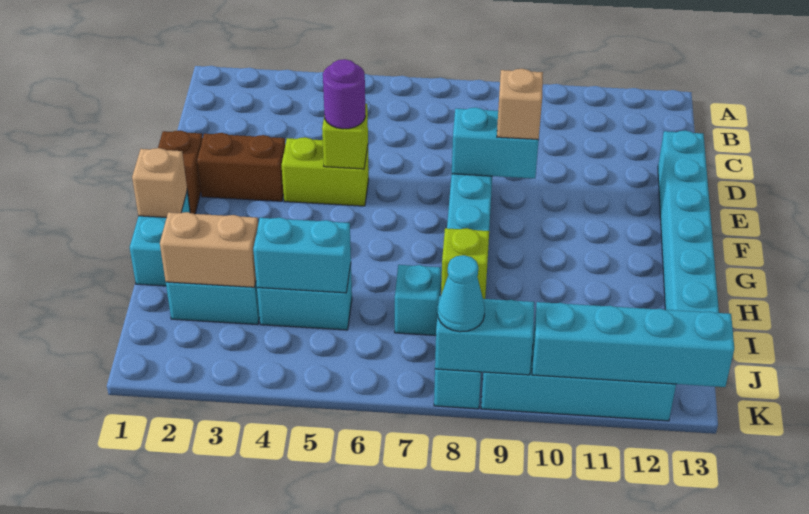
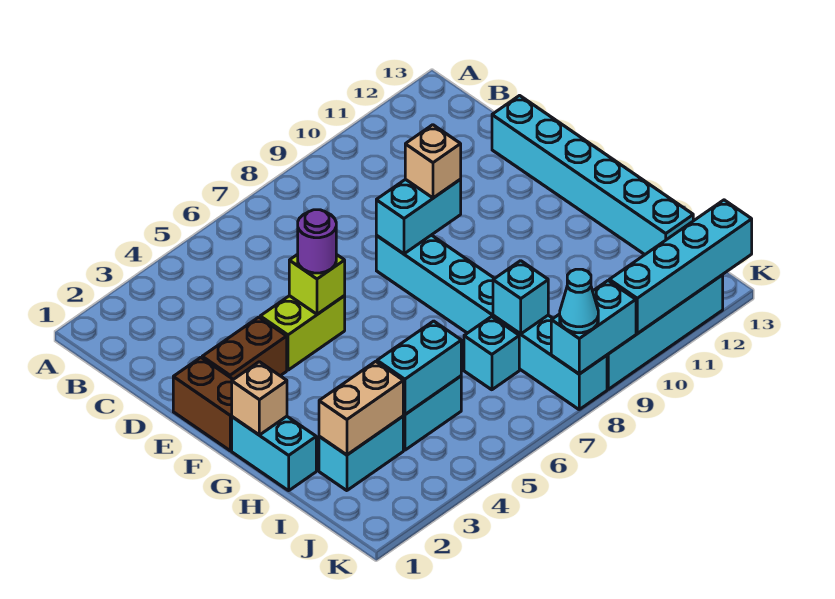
lime brick I8 level 2 -> cyan brick I8 level 2

